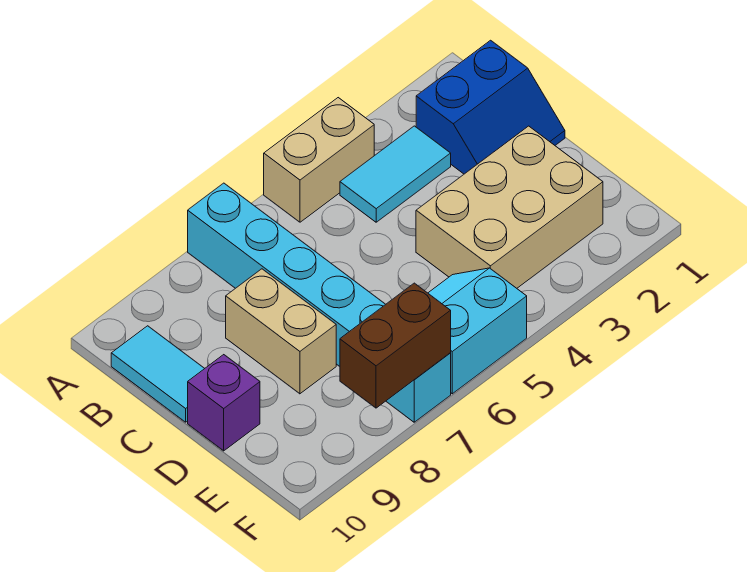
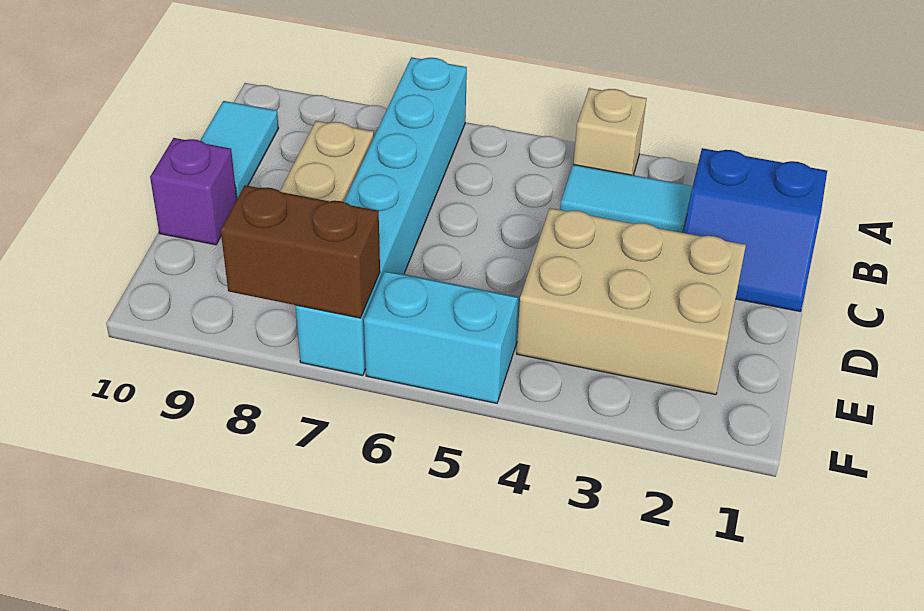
tan brick A4:A5 level 1 -> tan brick A4 level 1

